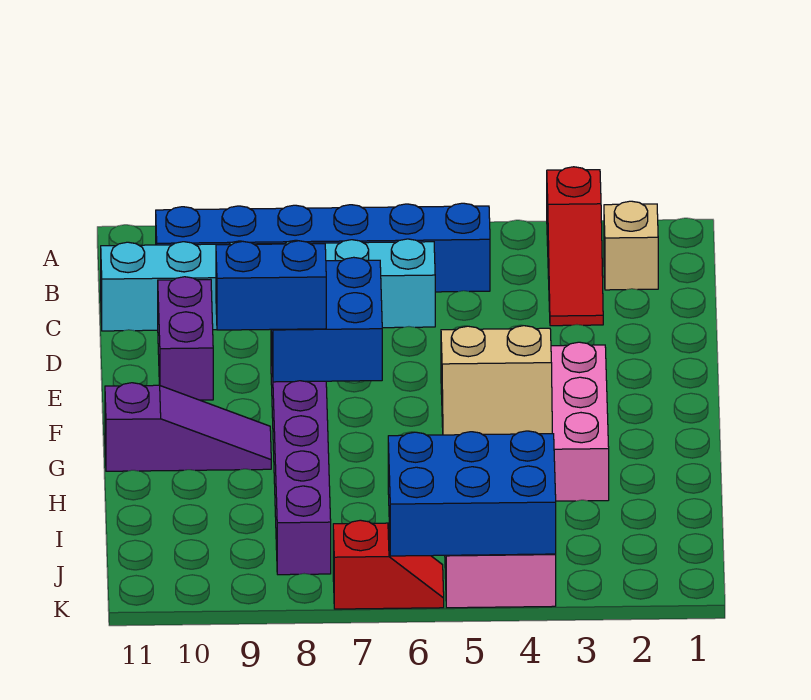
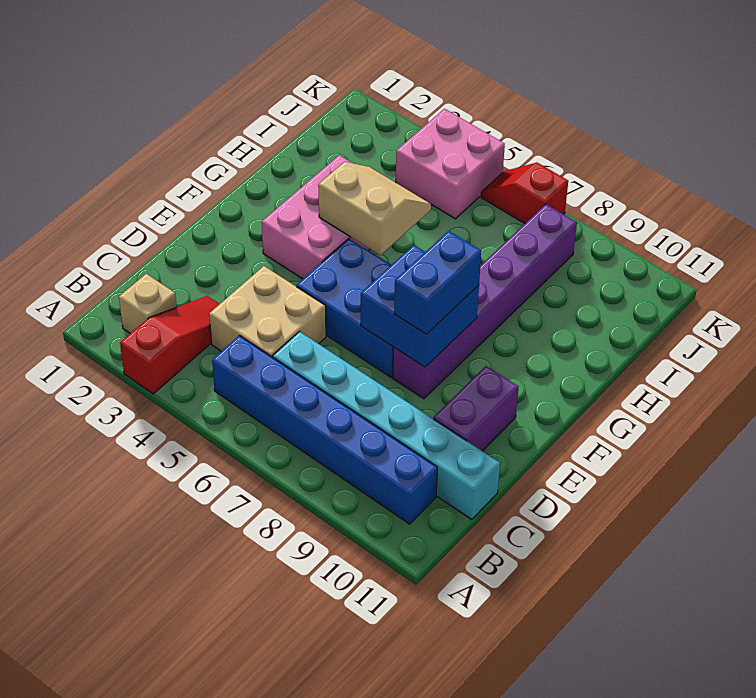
none -> tan brick C4:D5 level 1
blue brick F8:F9 level 3 -> blue brick E8:F8 level 3
purple slope G9:G11 level 1 top 11 -> none
blue brick J4:K6 level 2 -> blue brick E5:F7 level 1

